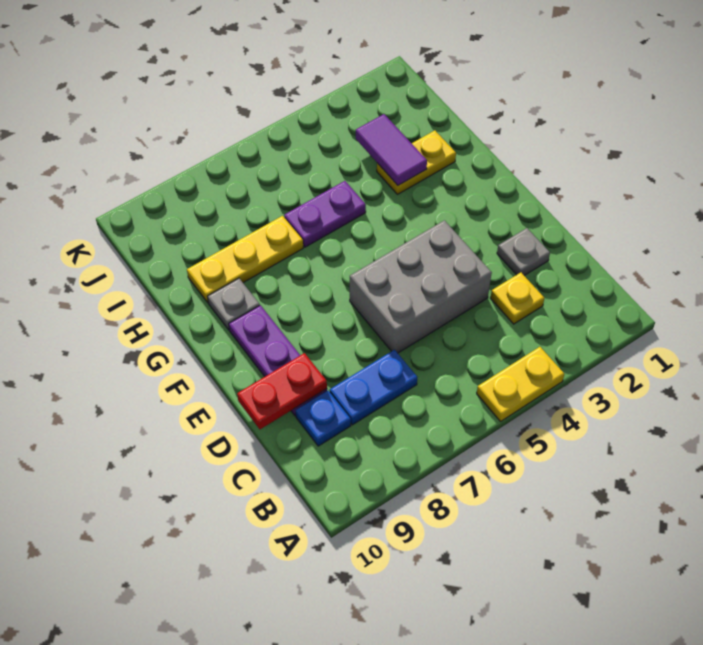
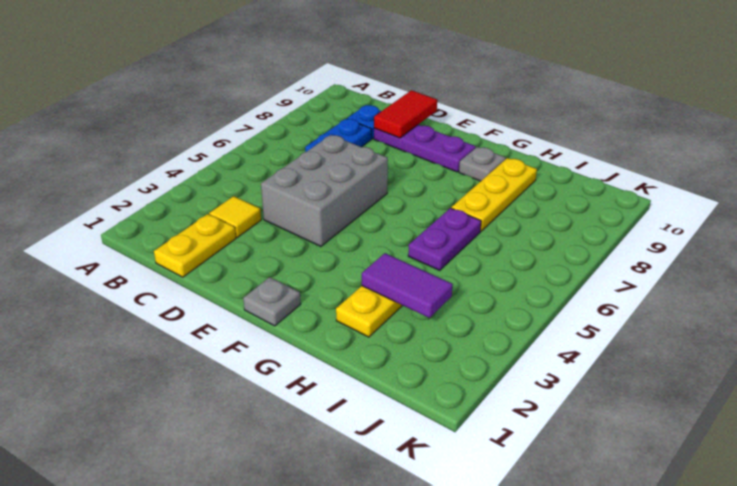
yellow plate A4:A5 level 1 -> yellow plate C1:C2 level 1
yellow plate C3 level 1 -> yellow tile C3 level 1
grey plate D2 level 1 -> grey plate F1 level 1
red plate D9:D10 level 2 -> red tile D9:D10 level 2

